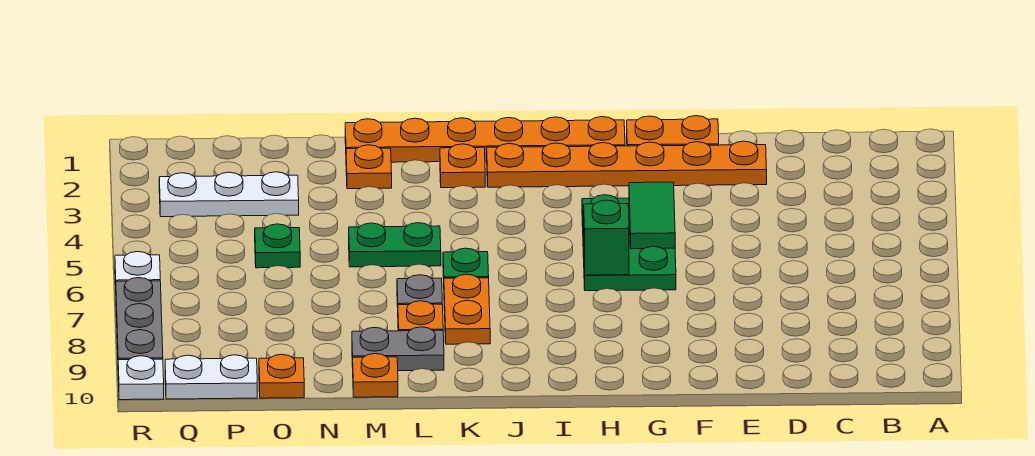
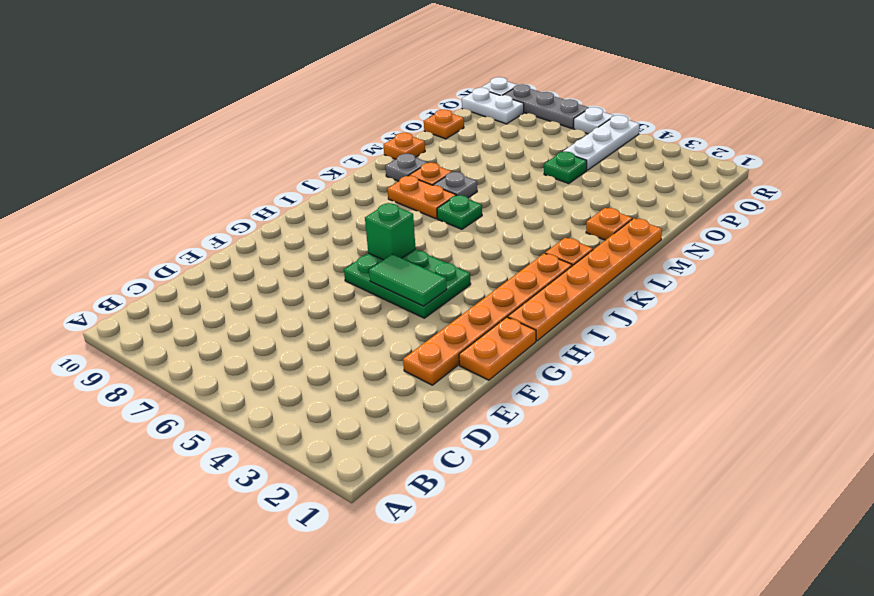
green plate L5:M5 level 1 -> none
grey plate L9:M9 level 1 -> grey plate L9 level 1
white plate O3:Q3 level 1 -> white plate P5:R5 level 1
white plate P10:Q10 level 1 -> white plate Q9:Q10 level 1

